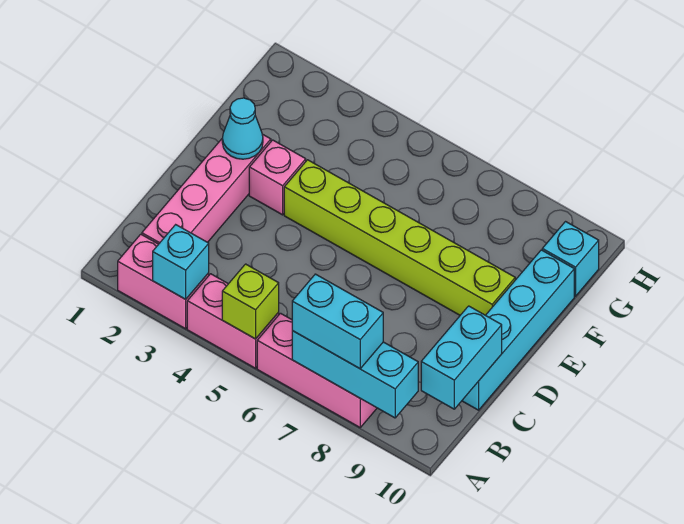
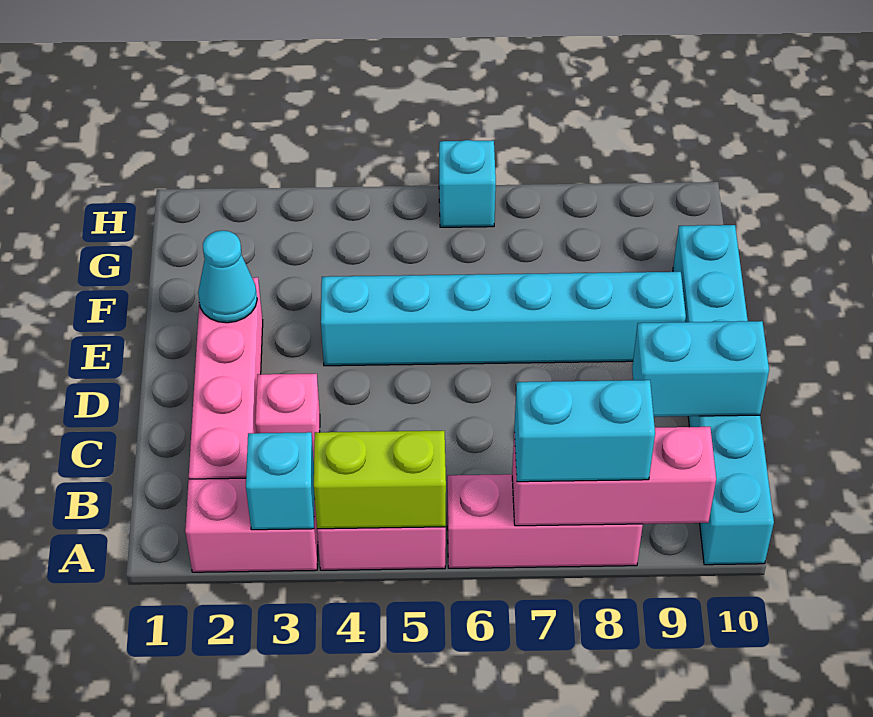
lime brick A5 level 2 -> lime brick A4:A5 level 2
cyan brick A7:A9 level 2 -> pink brick A7:A9 level 2
cyan brick B10:C10 level 2 -> cyan brick C9:C10 level 2
cyan brick C10:F10 level 1 -> cyan brick A10:F10 level 1
pink brick E3 level 1 -> pink brick C3 level 1
lime brick E4:E9 level 1 -> cyan brick E4:E9 level 1
cyan brick G10 level 1 -> cyan brick H6 level 1

